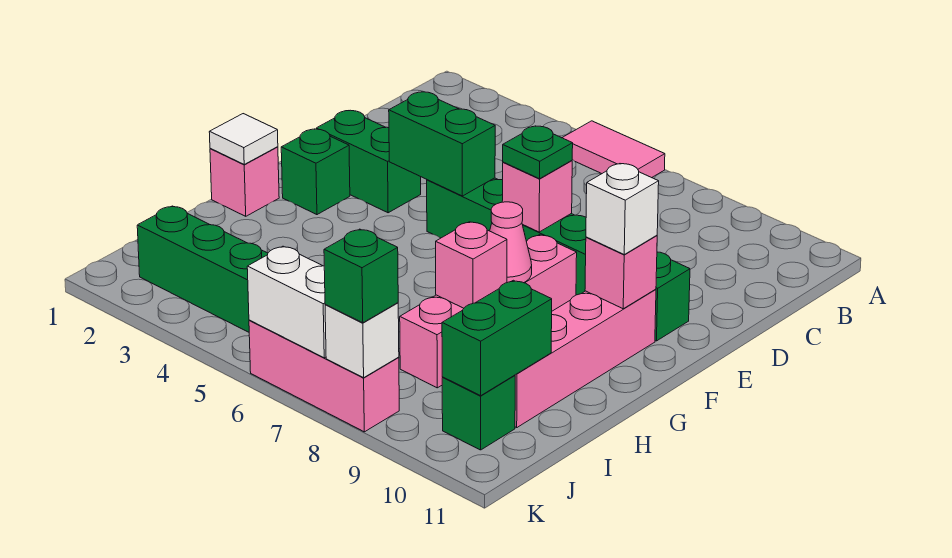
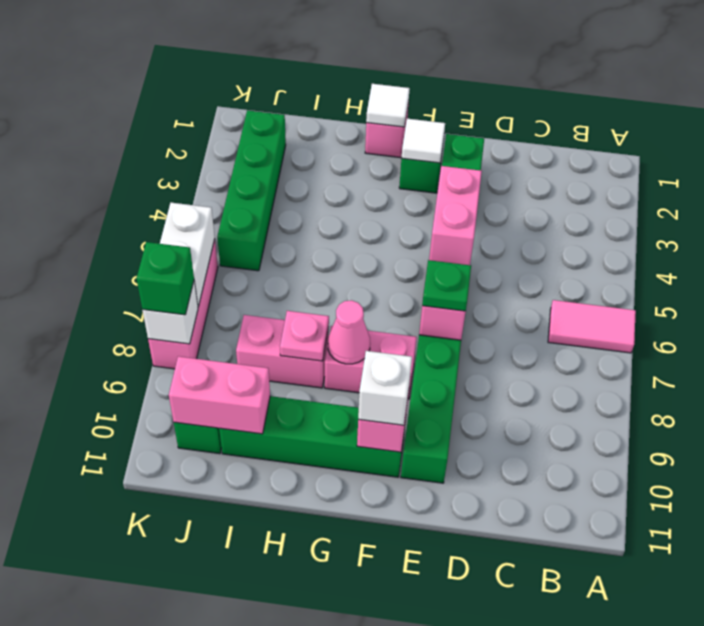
pink tile A5:A6 level 1 -> pink tile A6:B6 level 1
green brick E4:E5 level 2 -> pink brick E4:E5 level 2
none -> white tile F2 level 2
pink brick F10:I10 level 1 -> green brick F10:I10 level 1
pink brick H8 level 2 -> pink plate H8 level 2
green brick I10:J10 level 2 -> pink brick I10:J10 level 2

